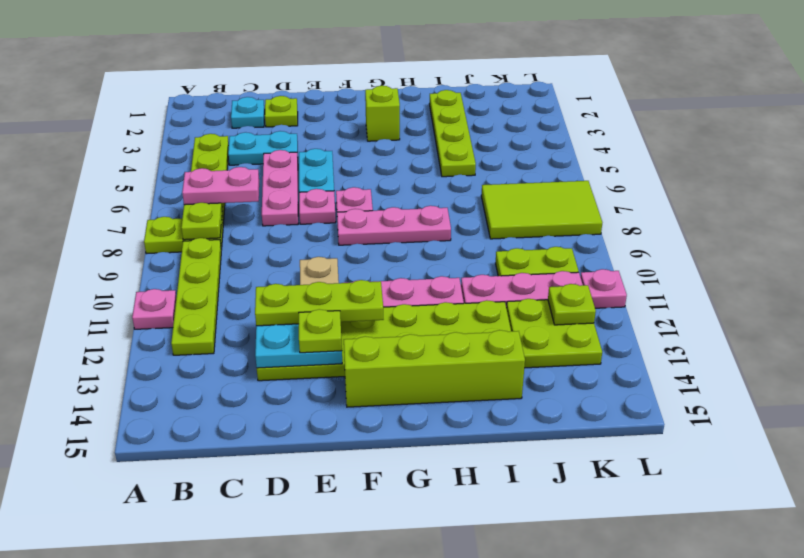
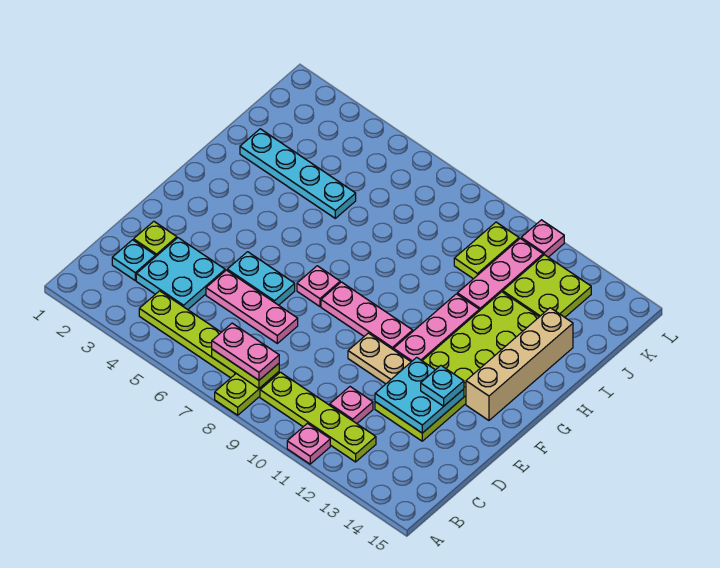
pink plate B7:C7 level 3 -> pink plate B7:B8 level 3
cyan plate C4:D4 level 1 -> cyan plate C3:D4 level 1
lime plate D12:F12 level 3 -> none
pink plate E7 level 1 -> pink plate C11 level 1
lime plate E13 level 3 -> cyan plate E13 level 3
pink plate F8:H8 level 1 -> pink plate F8:F10 level 1
lime brick F14:I14 level 1 -> tan brick F14:I14 level 1
lime brick G3 level 1 -> none
lime plate I2:I5 level 1 -> cyan plate I2:I5 level 1
lime tile J7:L8 level 1 -> none
lime plate K12 level 2 -> none

